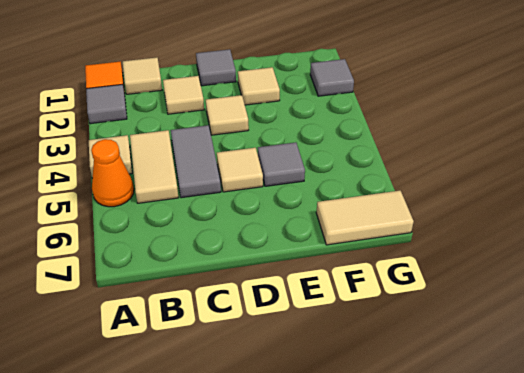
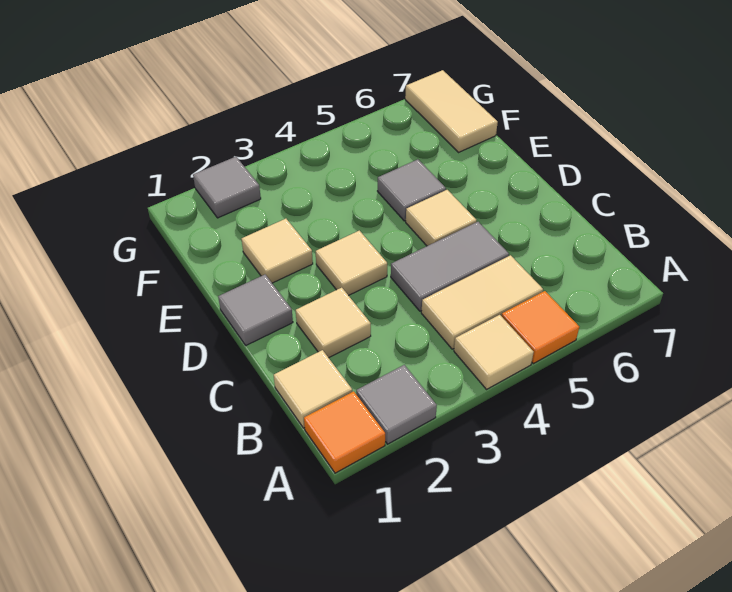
orange cone A5 level 1 -> orange tile A5 level 1

